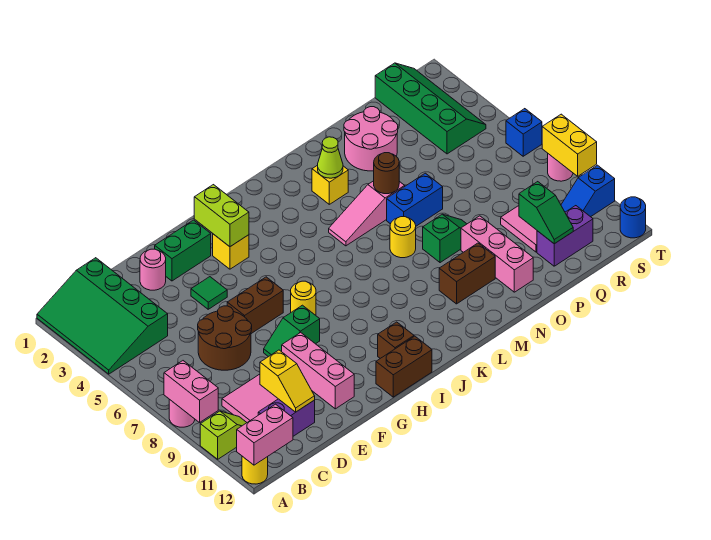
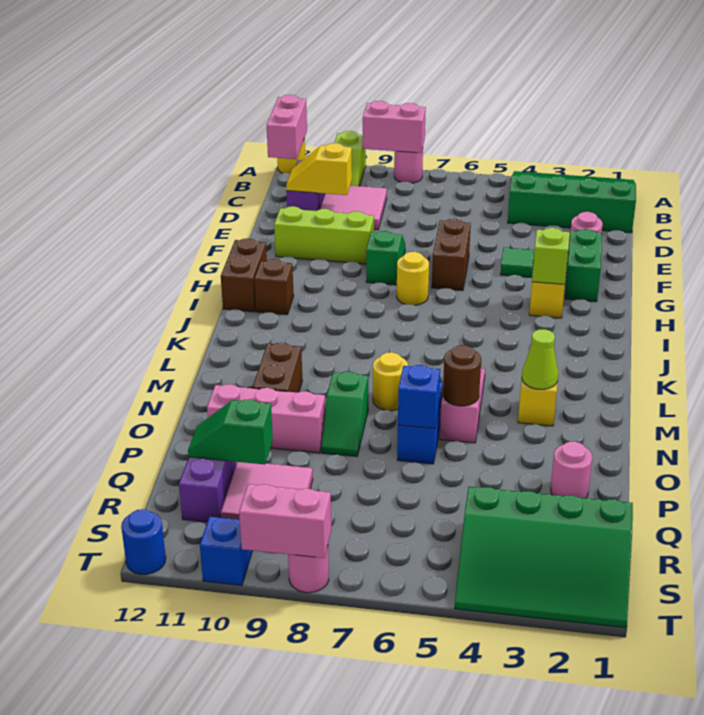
brown round brick D6:E7 level 1 -> none
pink brick F9:F11 level 1 -> lime brick F9:F11 level 1
lime brick H2:H3 level 2 -> lime brick H3 level 2
pink round brick O2:P3 level 1 -> pink round brick P2 level 1
green slope R1:S4 level 1 top R -> green slope R1:T4 level 1 top R
blue brick T6 level 1 -> blue brick O6 level 2
yellow brick T8:T9 level 2 -> pink brick T8:T9 level 2

